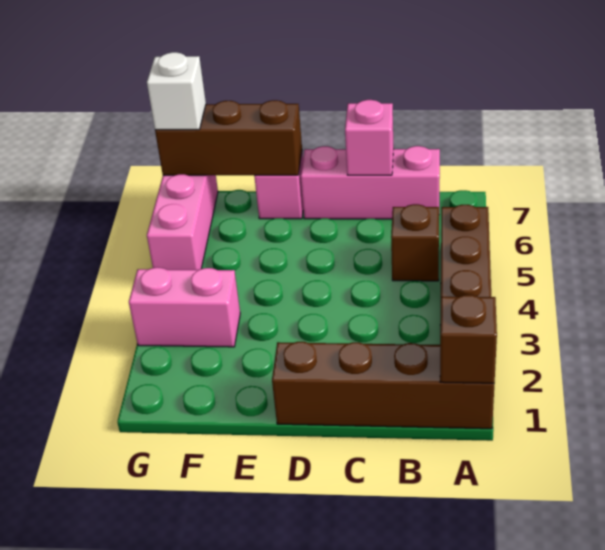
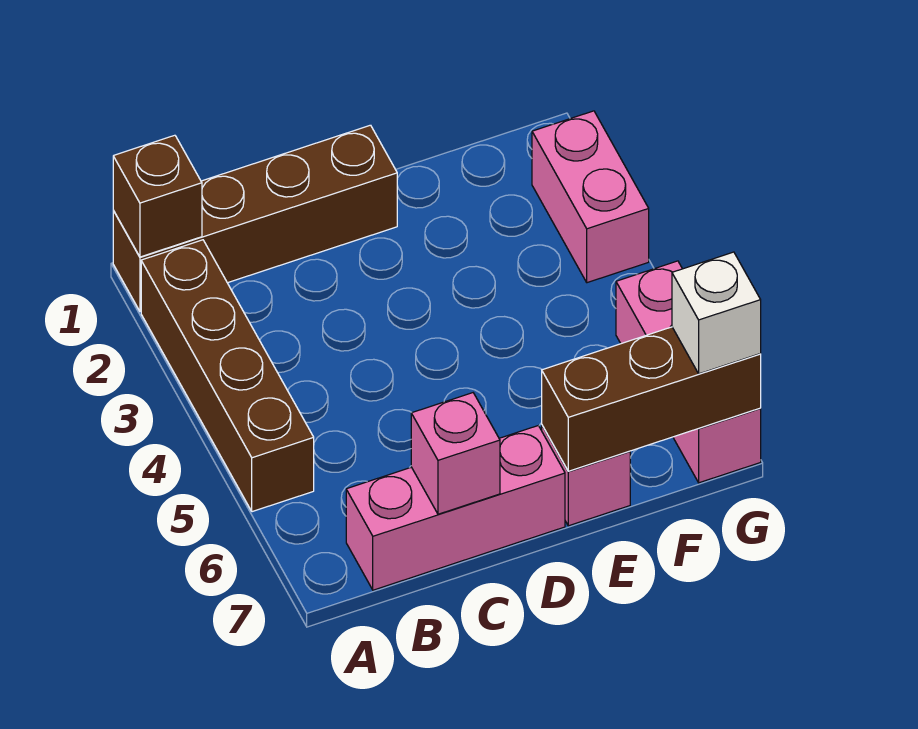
brown brick B5 level 1 -> none
pink brick F3:G3 level 1 -> pink brick G2:G3 level 1

